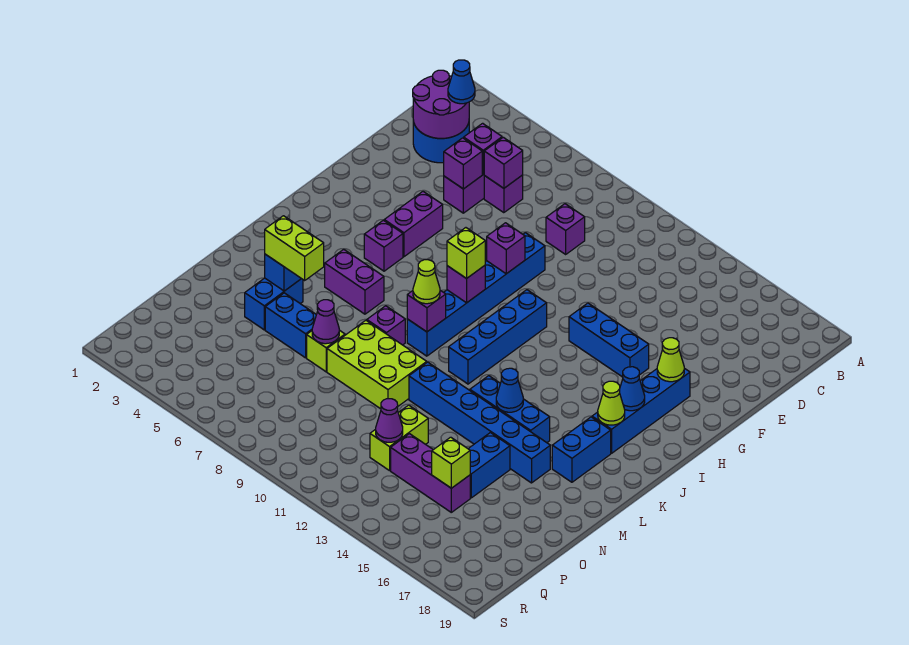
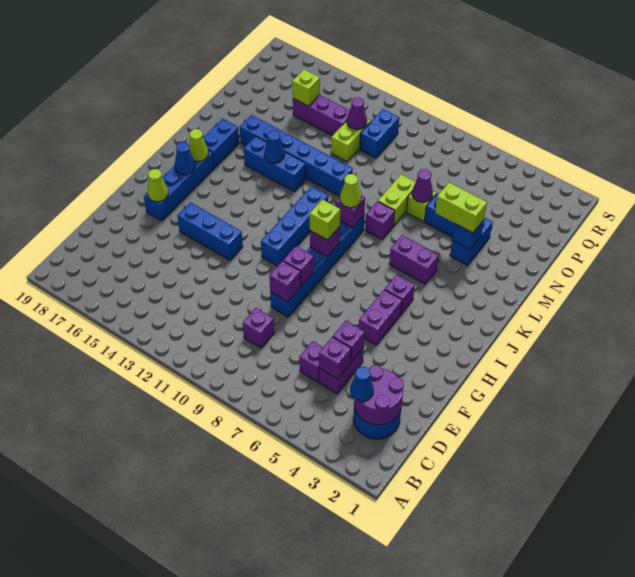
purple brick D6 level 2 -> purple brick F9 level 2
lime brick M8:N10 level 1 -> lime brick M8:N8 level 1
blue brick N15:O15 level 1 -> blue brick P11:Q11 level 1

